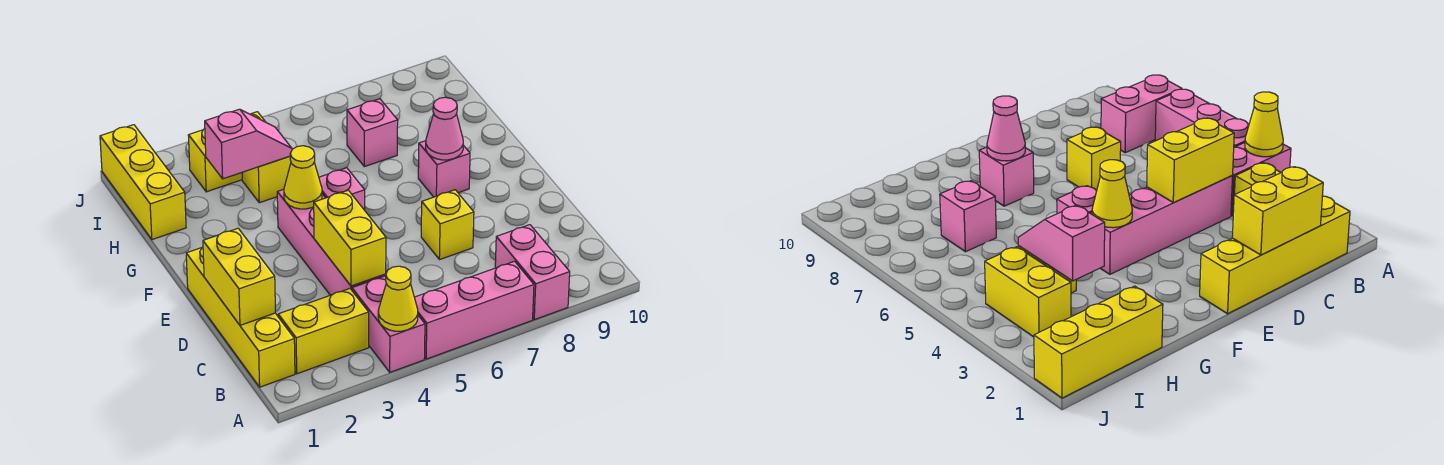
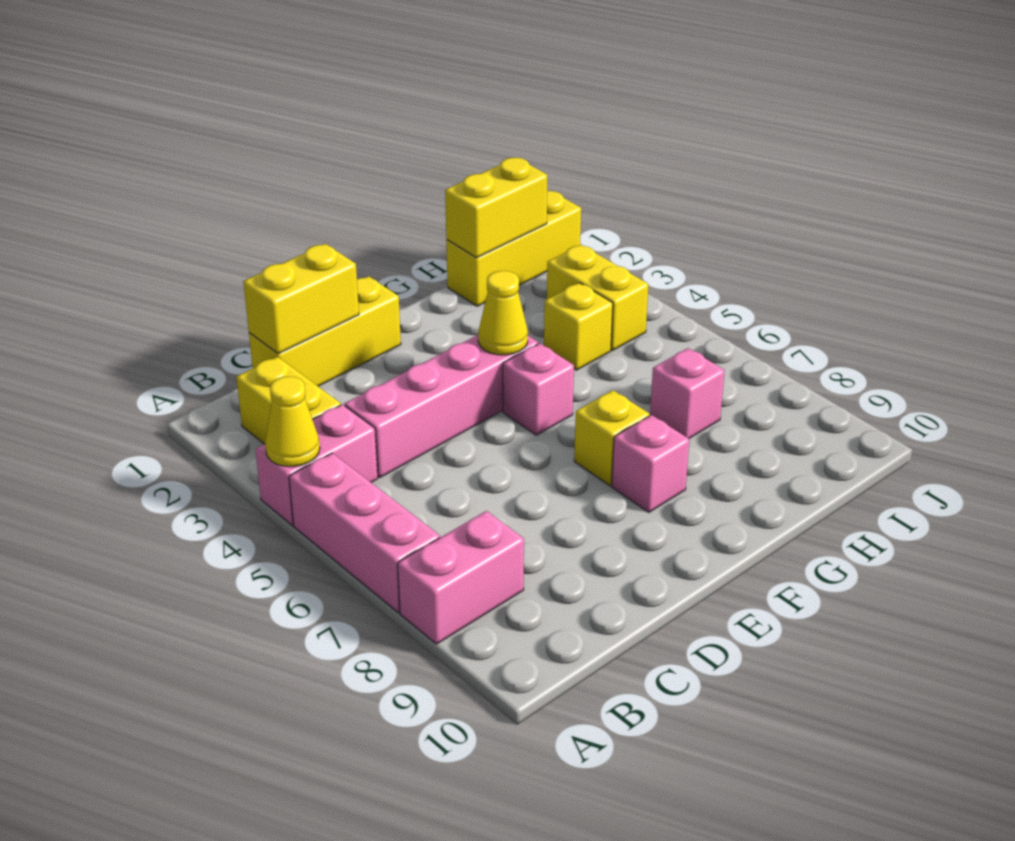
yellow brick B1:E1 level 1 -> yellow brick C1:E1 level 1
yellow brick C4:D4 level 2 -> yellow brick H1:I1 level 2
yellow brick D7 level 1 -> yellow brick F7 level 1
pink cone F8 level 2 -> none
pink slope H3:H4 level 2 top 3 -> none

